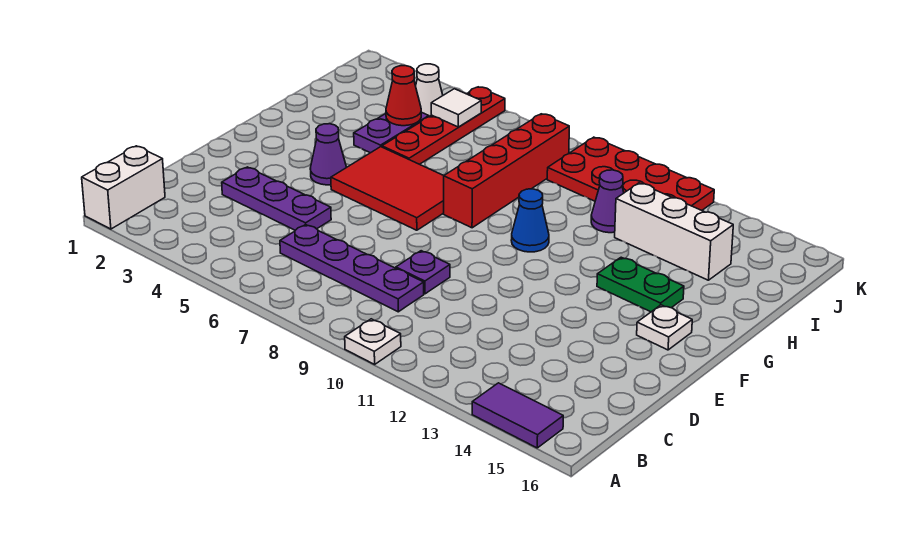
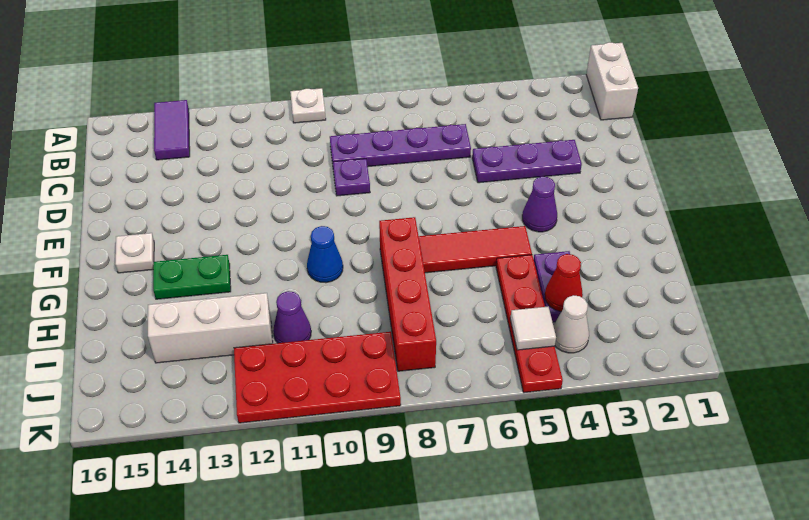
purple tile A14:A15 level 1 -> purple tile A14:B14 level 1
red tile F5:G7 level 1 -> red tile G5:G7 level 1

